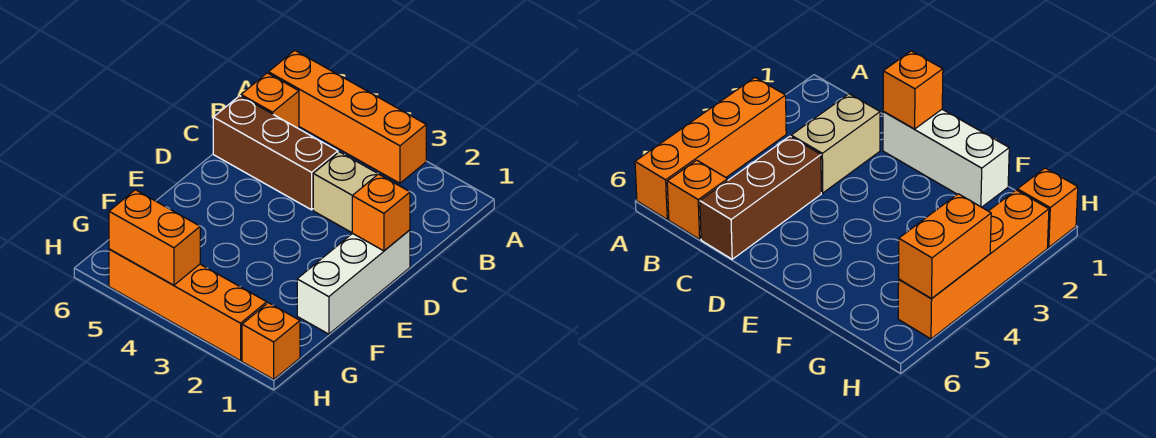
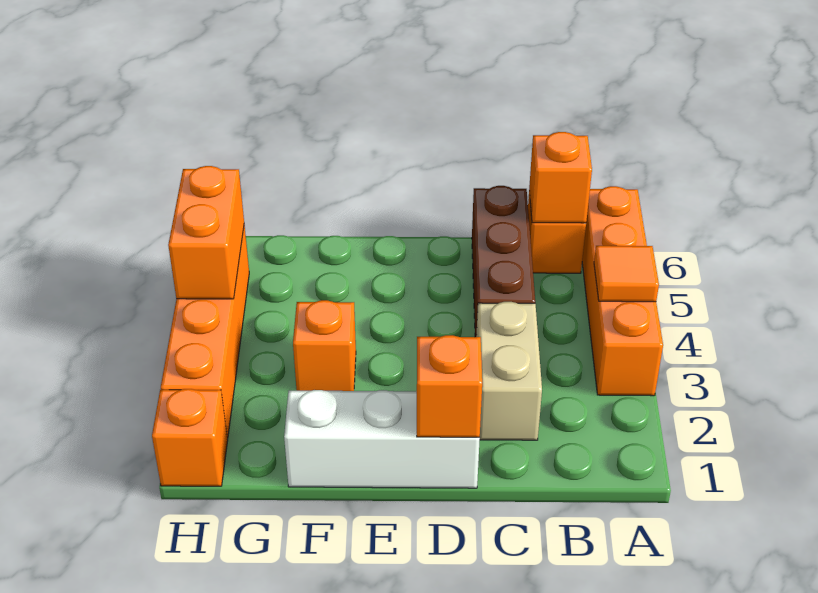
none -> orange tile A4 level 2
none -> orange brick B6 level 2
none -> orange brick F3 level 1

